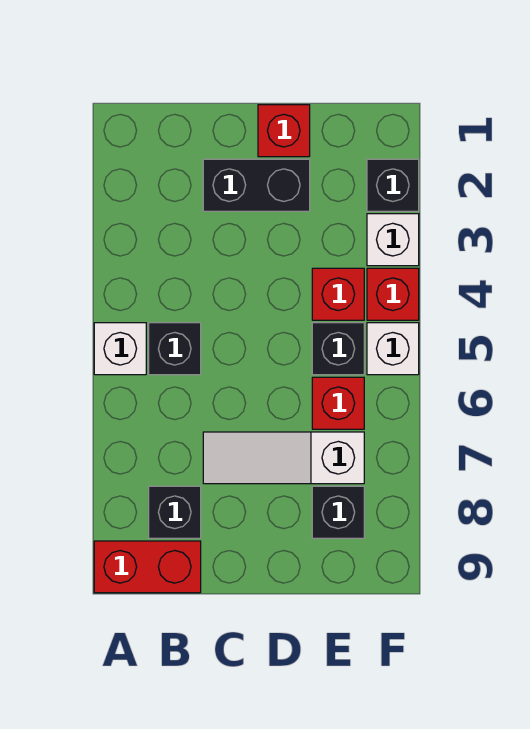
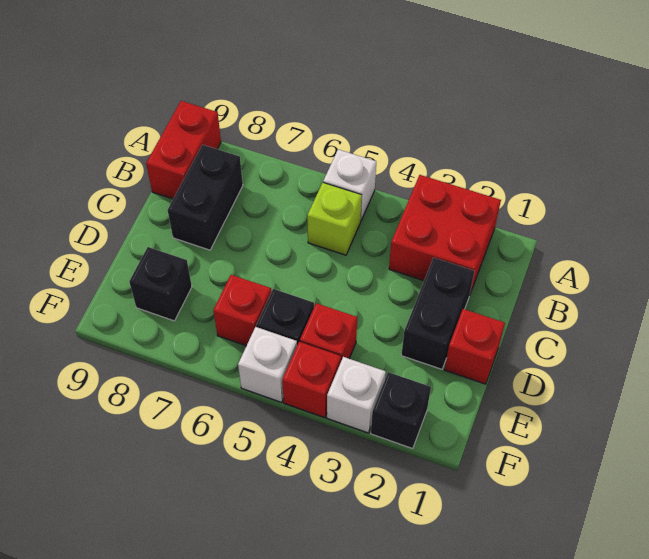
none -> red brick A2:B3 level 1
black brick B5 level 1 -> lime brick B5 level 1
black brick B8 level 1 -> black brick B8:C8 level 1
white slope C7:E7 level 1 top E -> none

